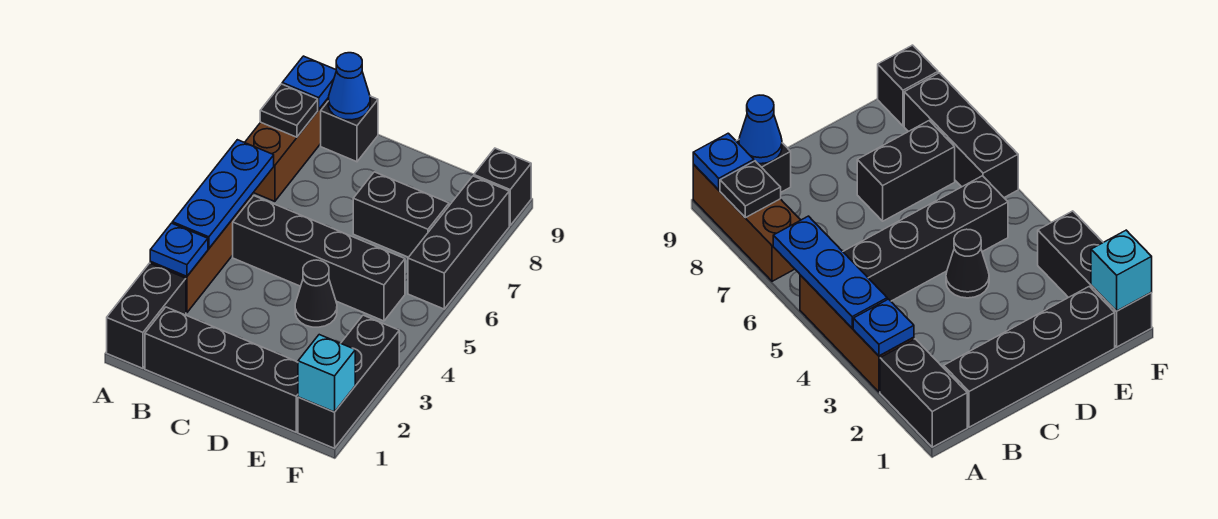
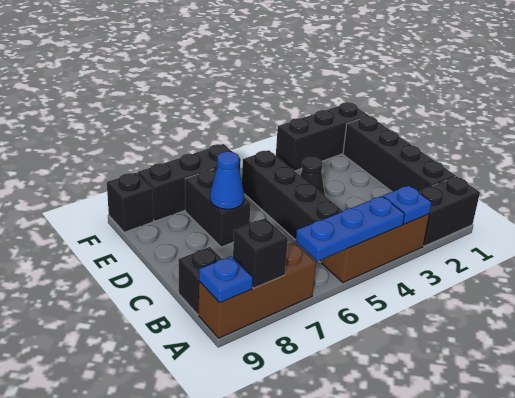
black plate A8 level 2 -> black brick A8 level 2
blue cone B9 level 2 -> blue cone D7 level 2
cyan brick F1 level 2 -> none

